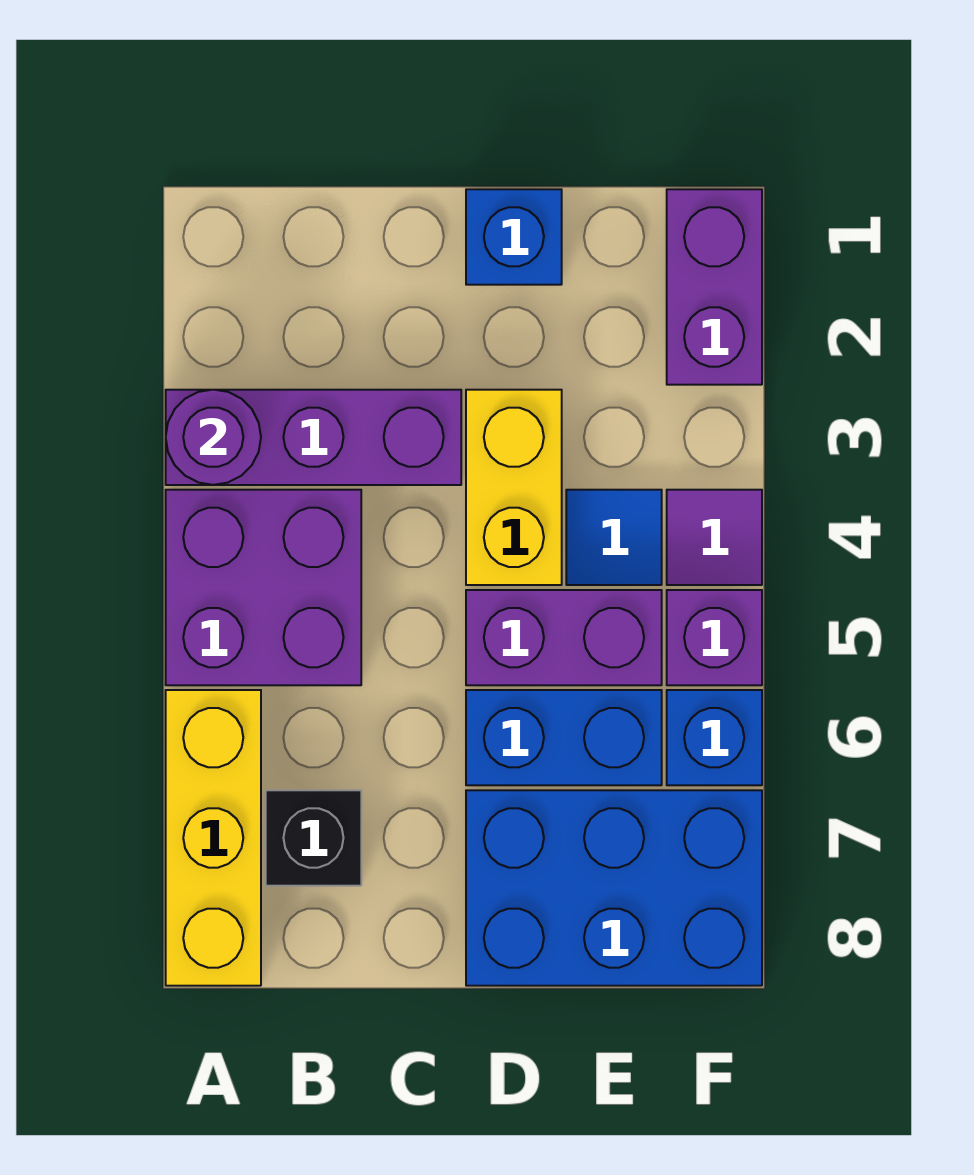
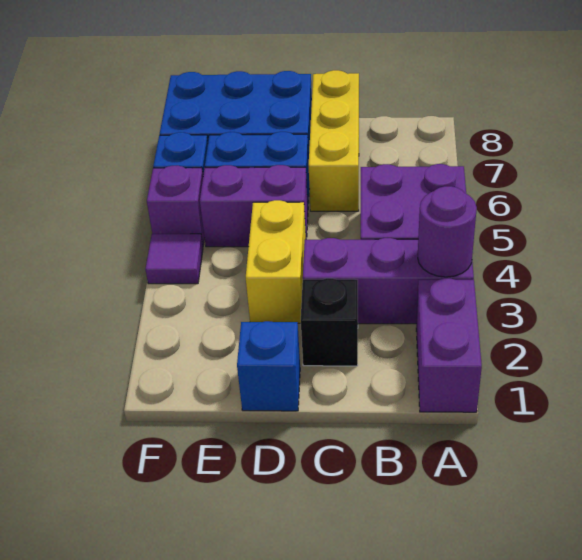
yellow brick A6:A8 level 1 -> yellow brick C6:C8 level 1
black brick B7 level 1 -> black brick C2 level 1
blue tile E4 level 1 -> none
purple brick F1:F2 level 1 -> purple brick A1:A2 level 1

